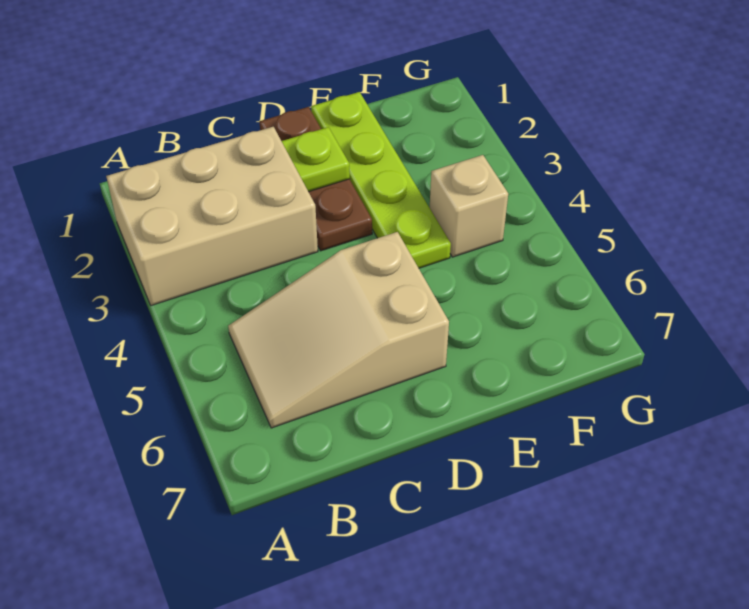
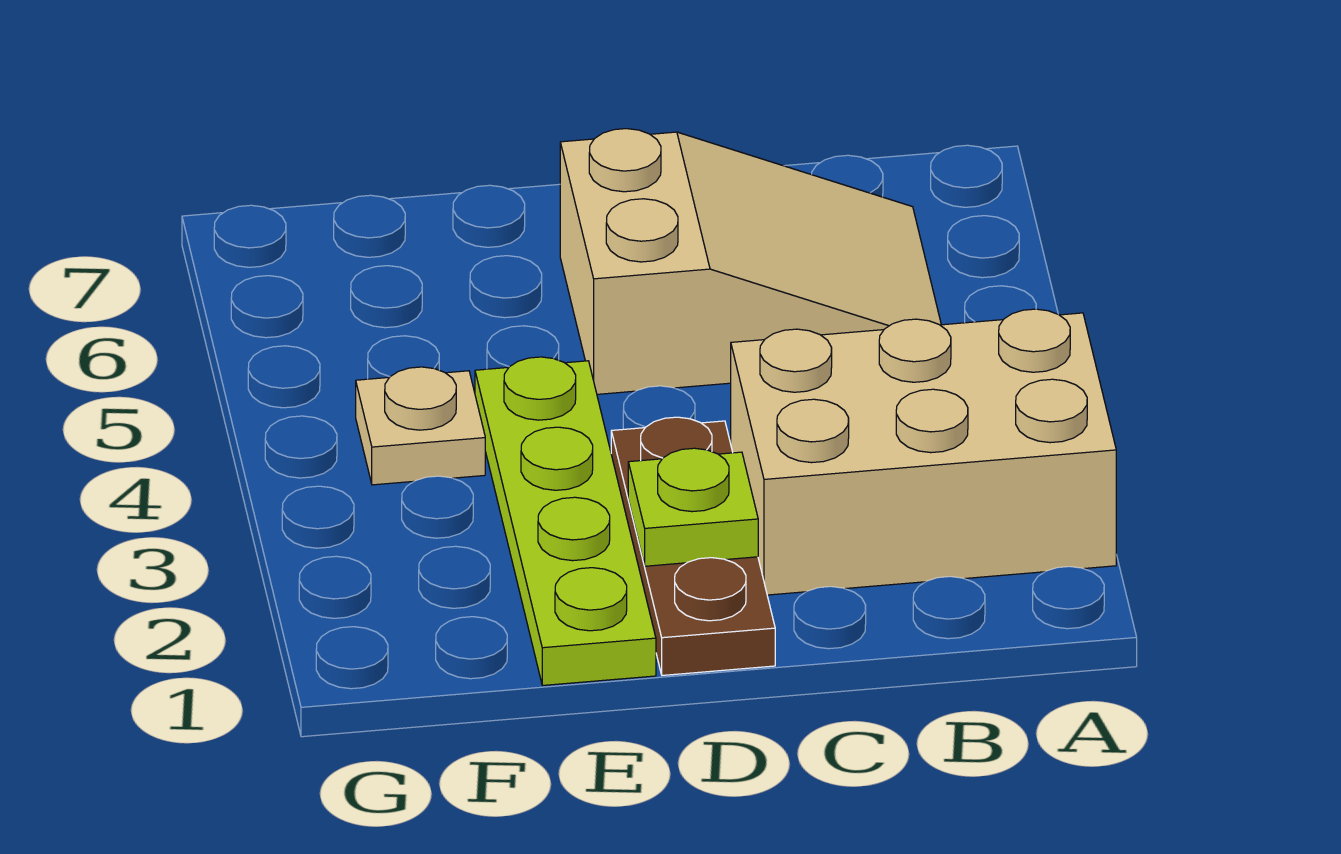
tan brick F4 level 1 -> tan plate F4 level 1

